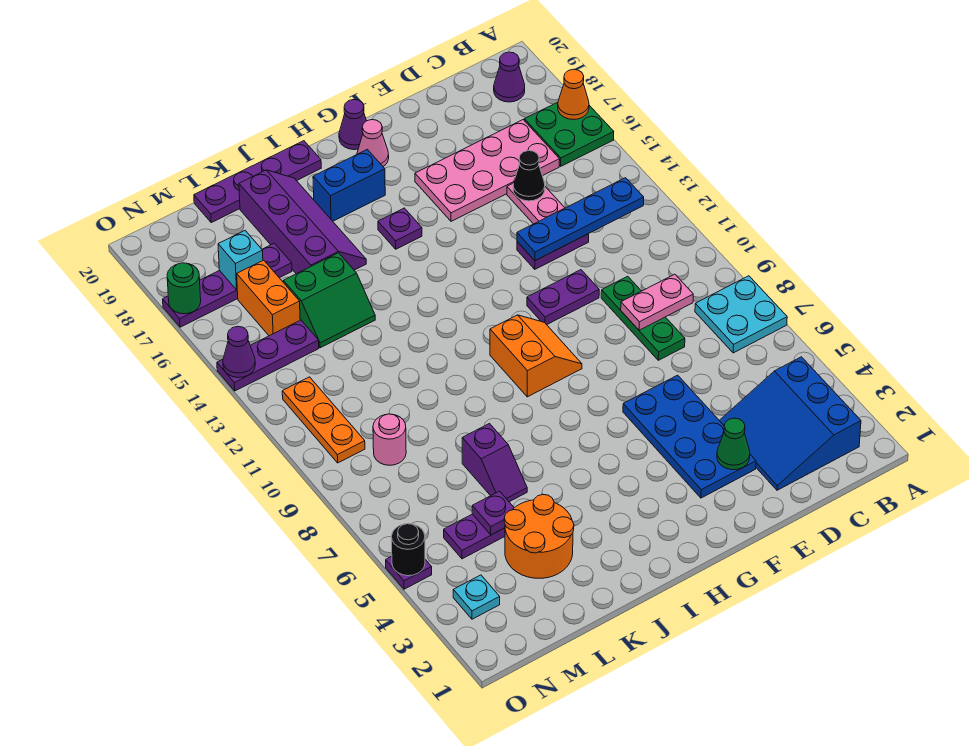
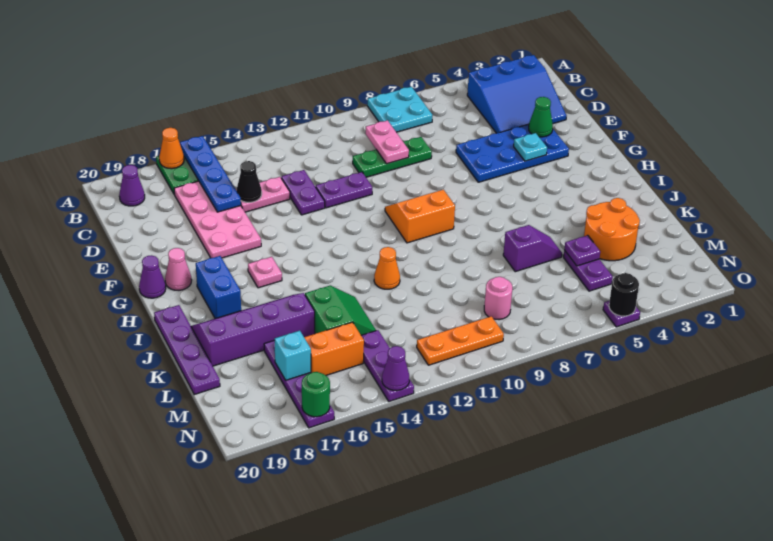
blue plate B13:E13 level 2 -> blue plate A16:D16 level 2
purple plate E11:F11 level 1 -> purple plate E11:E12 level 1
purple plate H16 level 1 -> pink plate H16 level 1
none -> orange cone J12 level 1
cyan plate N3 level 1 -> cyan plate F4 level 2

